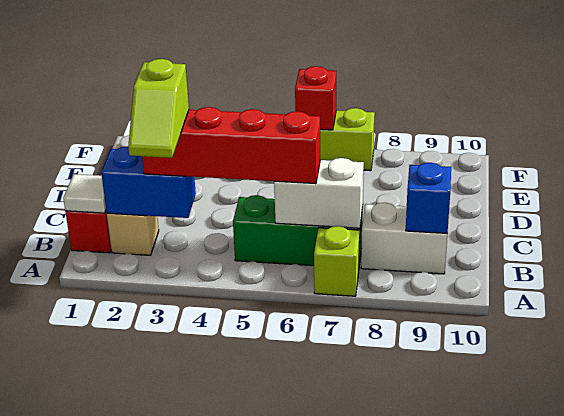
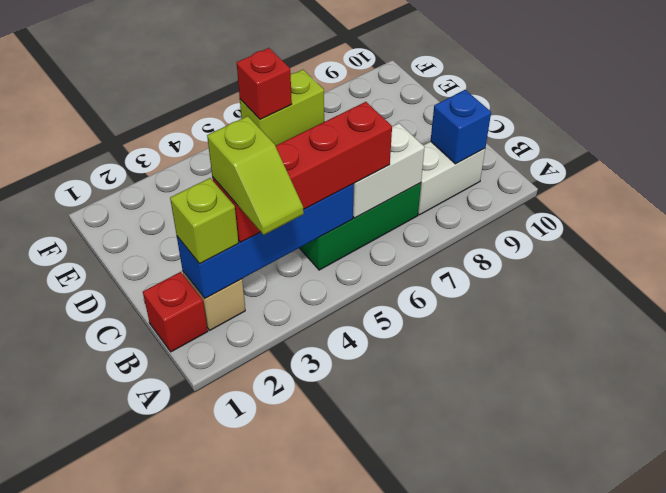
lime brick A7 level 1 -> lime brick B2 level 3
white tile B1 level 2 -> none
blue brick B2:B3 level 2 -> blue brick B2:B5 level 2

